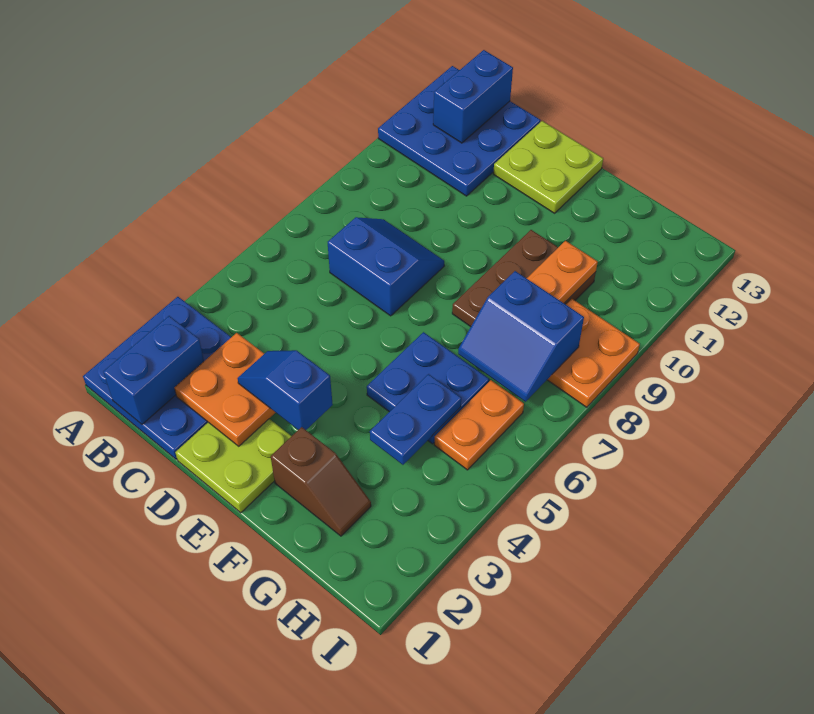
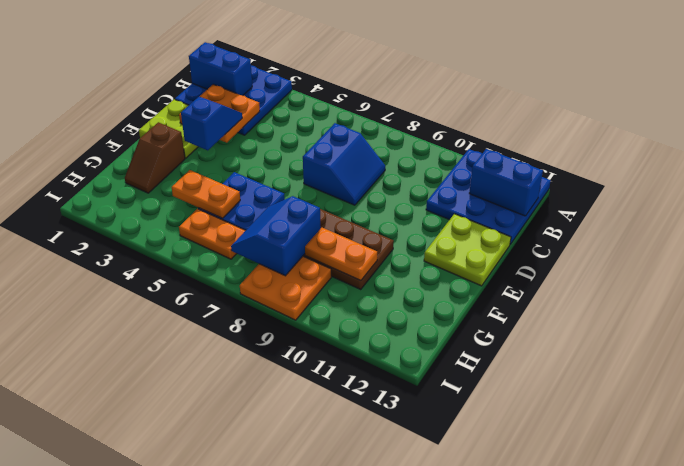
blue plate G4:G5 level 2 -> orange plate G4:G5 level 2

